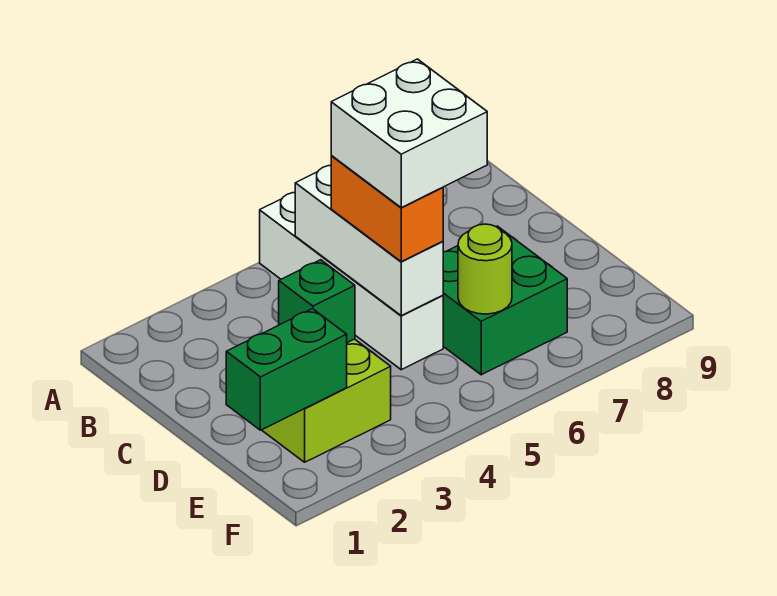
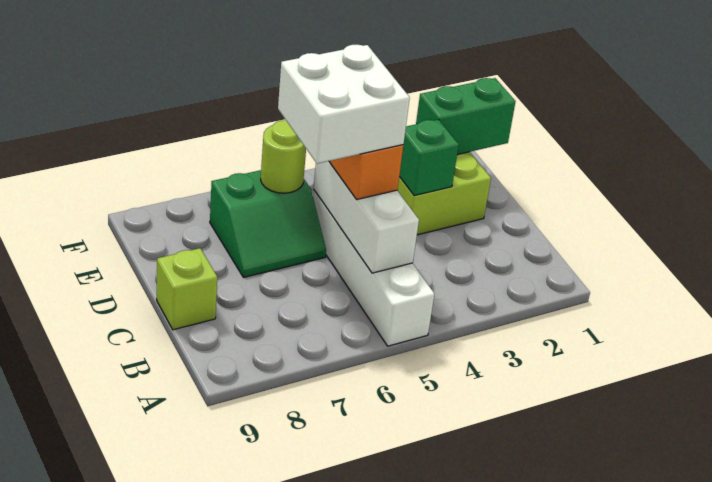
none -> lime brick C9 level 1
green brick D6:E7 level 1 -> green slope D6:E7 level 1 top E

